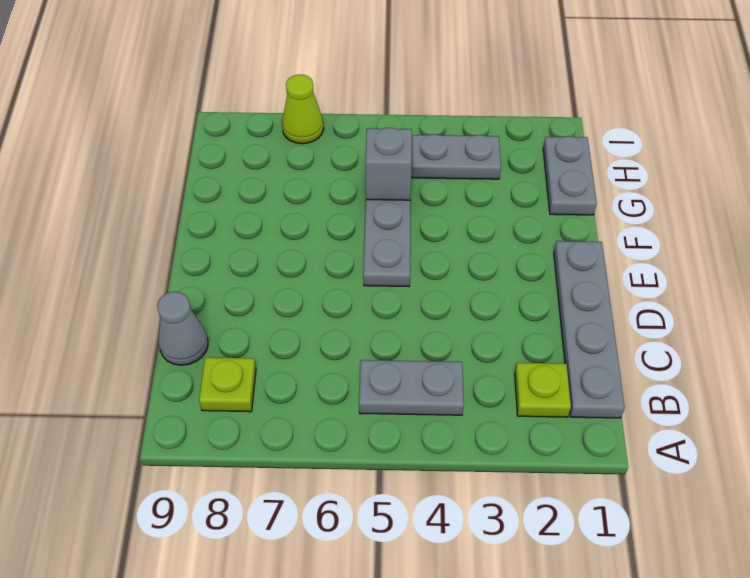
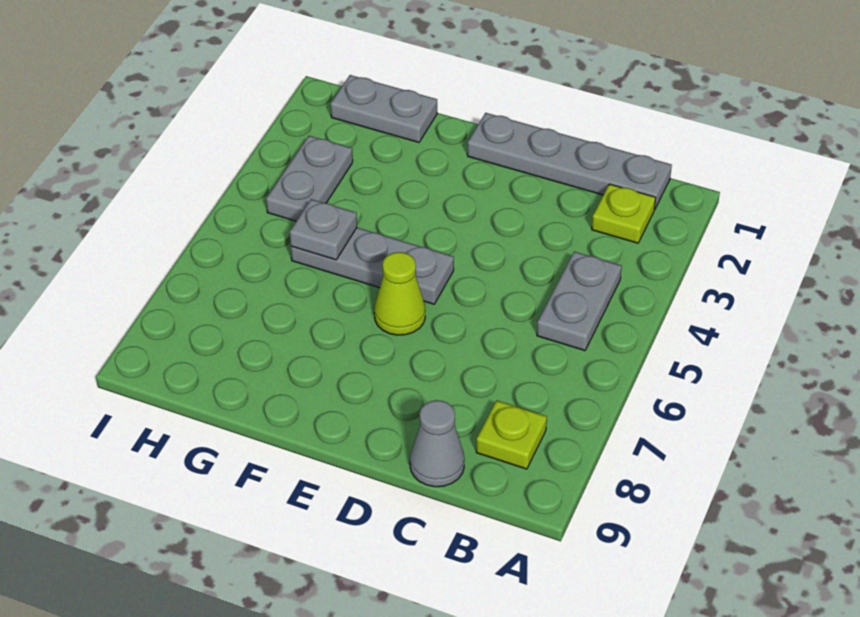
grey brick G5 level 2 -> grey plate G5 level 2
lime cone I7 level 1 -> lime cone E6 level 1

